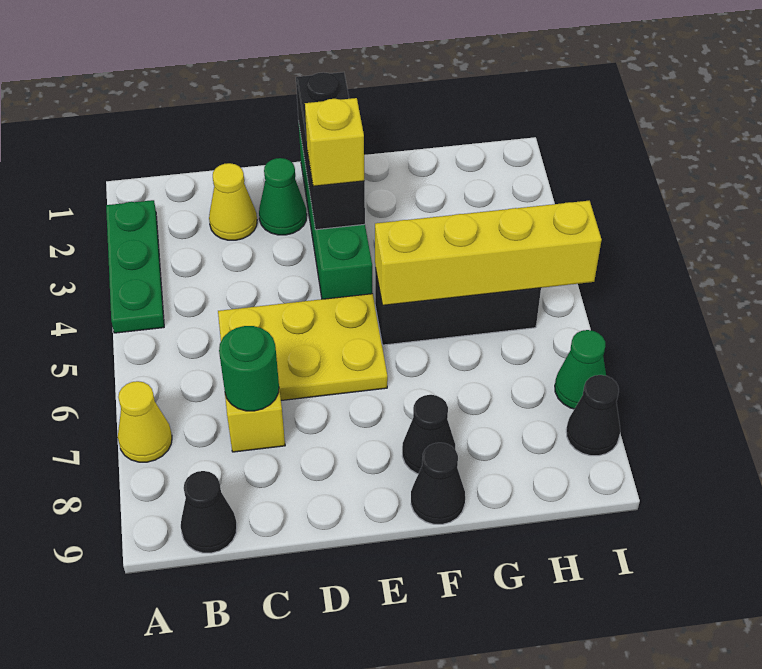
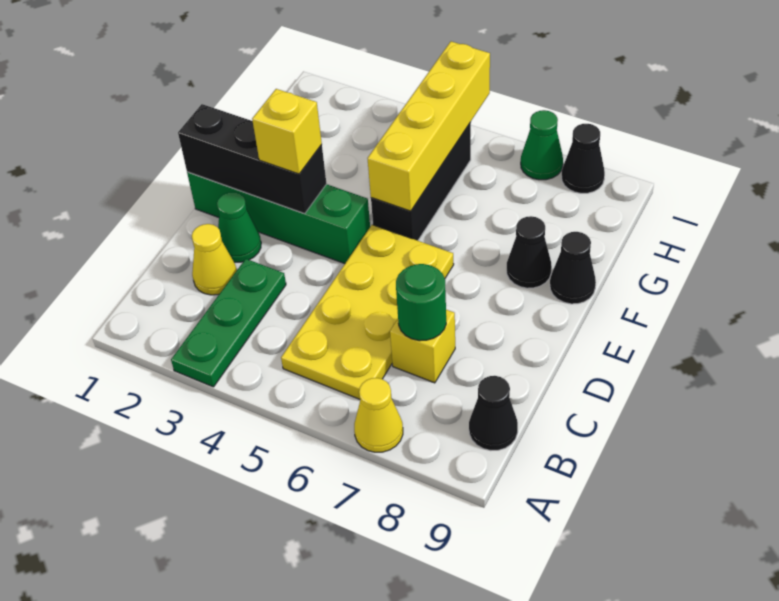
green plate A2:A4 level 1 -> green plate A3:C3 level 1
yellow plate C5:E6 level 1 -> yellow plate B5:E6 level 1

